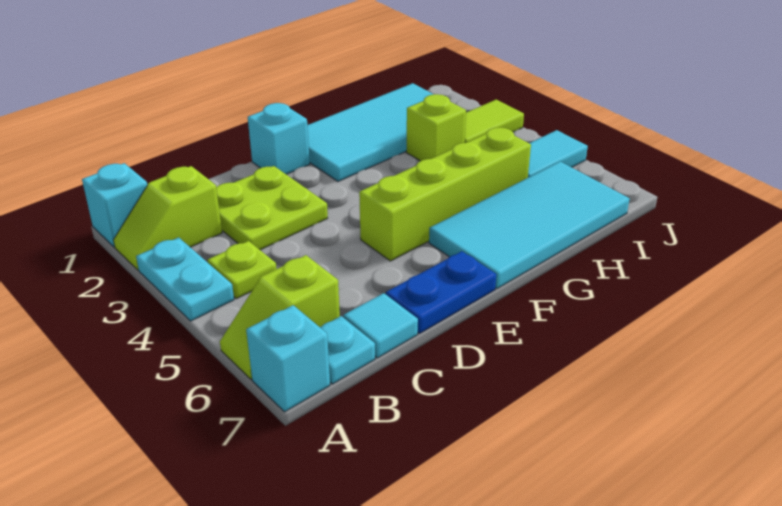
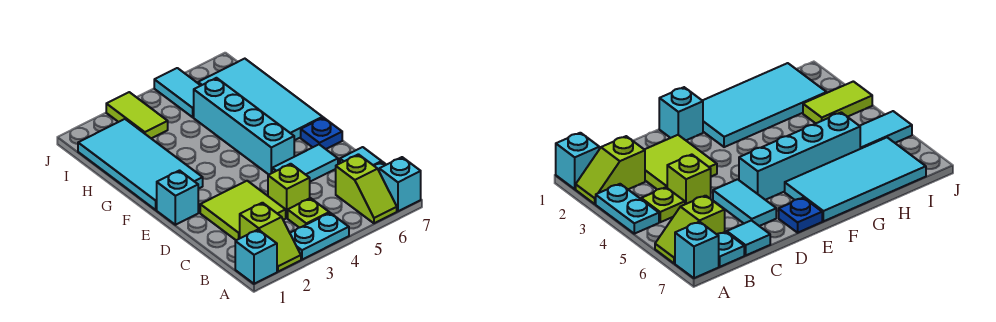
lime plate C2:D3 level 1 -> lime tile C2:D3 level 1
none -> cyan tile D5:D6 level 1
blue plate D7:E7 level 1 -> blue plate E7 level 1
lime brick E5:H5 level 1 -> cyan brick E5:H5 level 1
lime brick H3 level 1 -> lime brick C4 level 1

